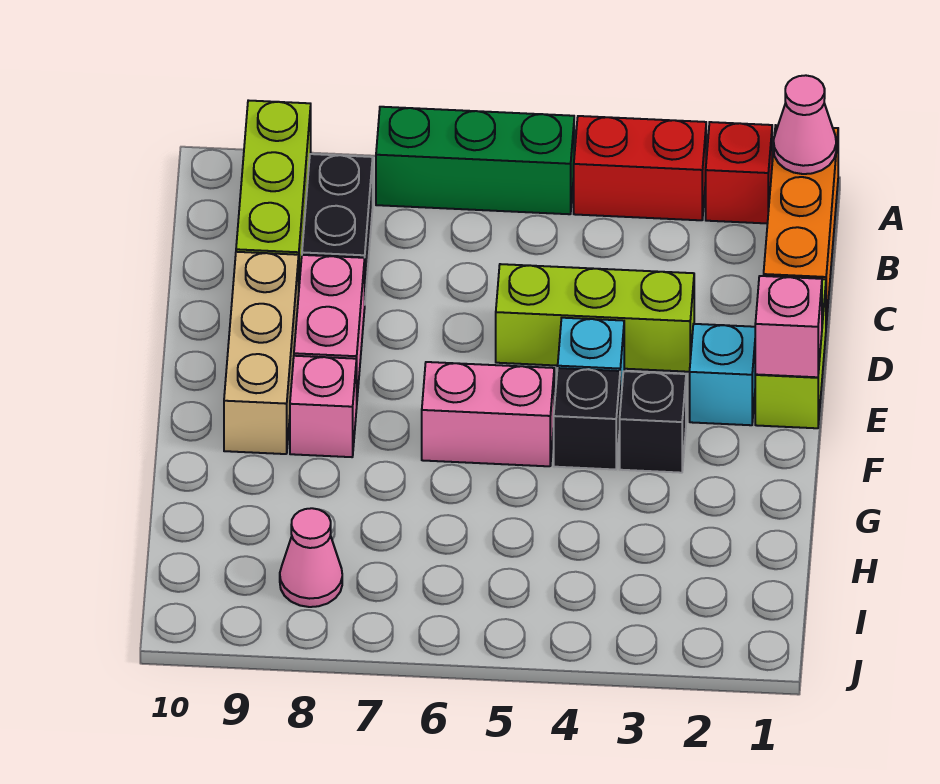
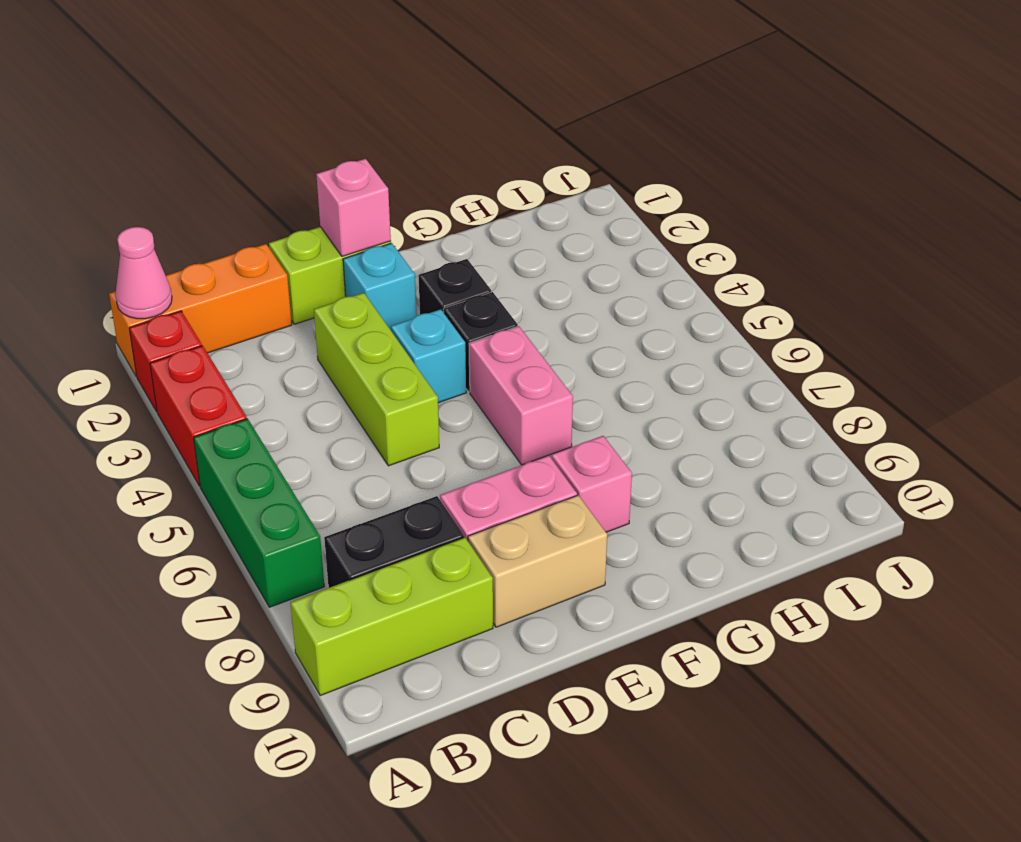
tan brick D9:F9 level 1 -> tan brick D9:E9 level 1
pink cone I8 level 1 -> none

